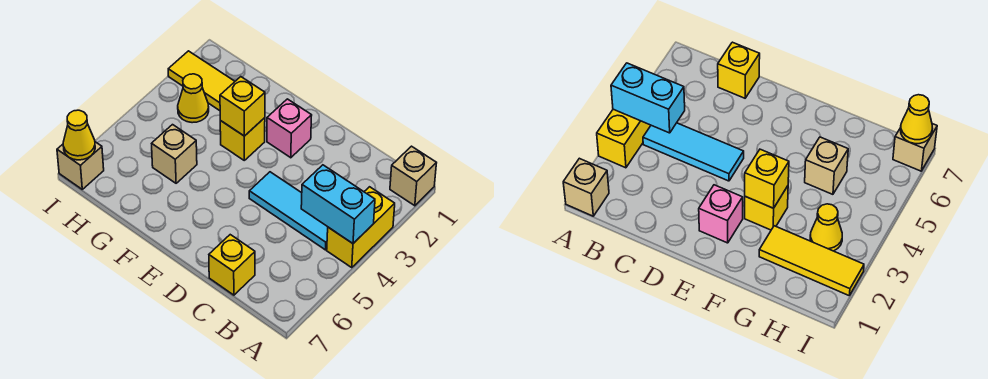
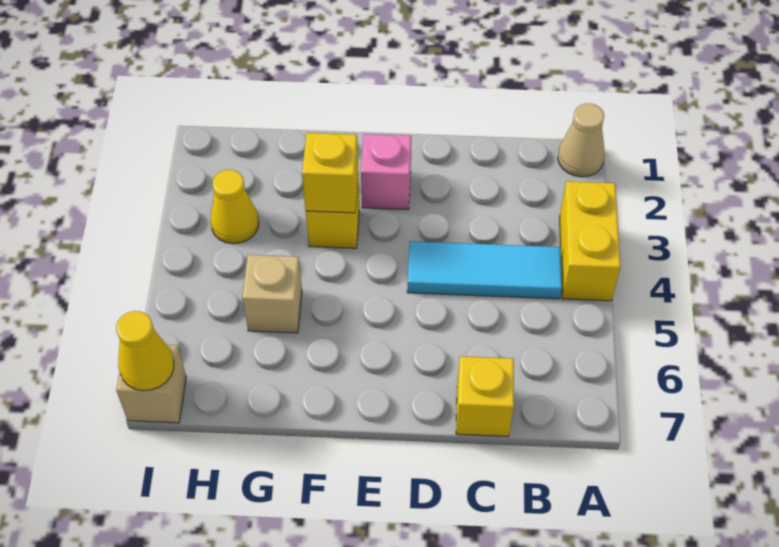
tan brick A1 level 1 -> tan cone A1 level 1
cyan brick A4:B4 level 2 -> none
yellow tile G2:I2 level 1 -> none

